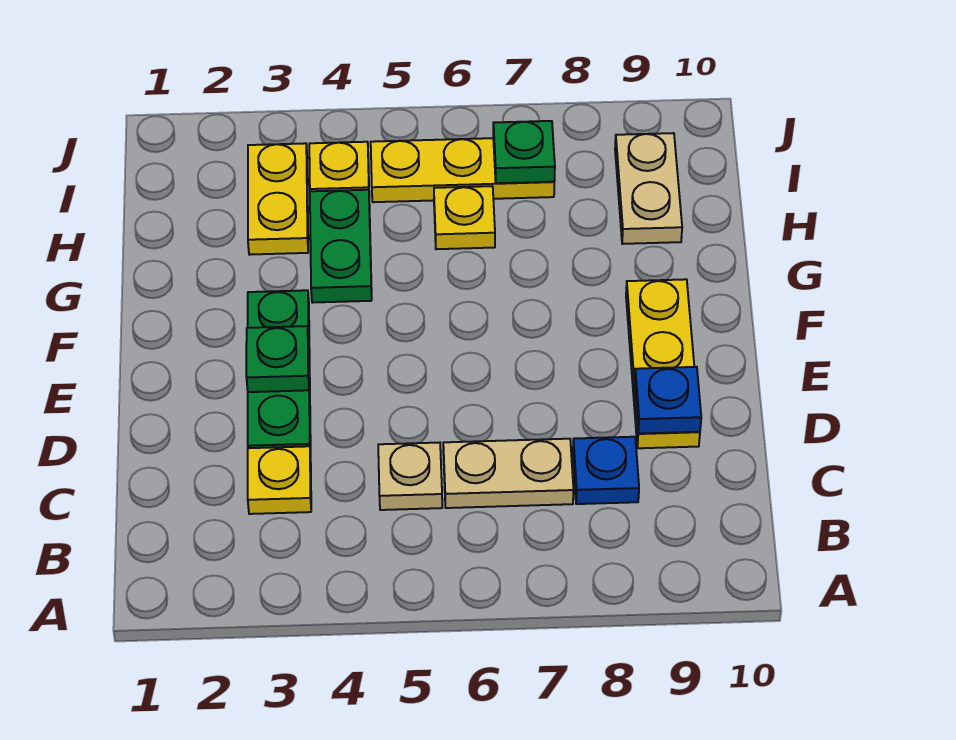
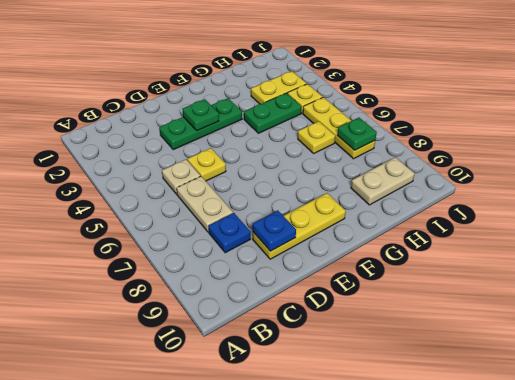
yellow plate C3 level 1 -> yellow plate D5 level 1

